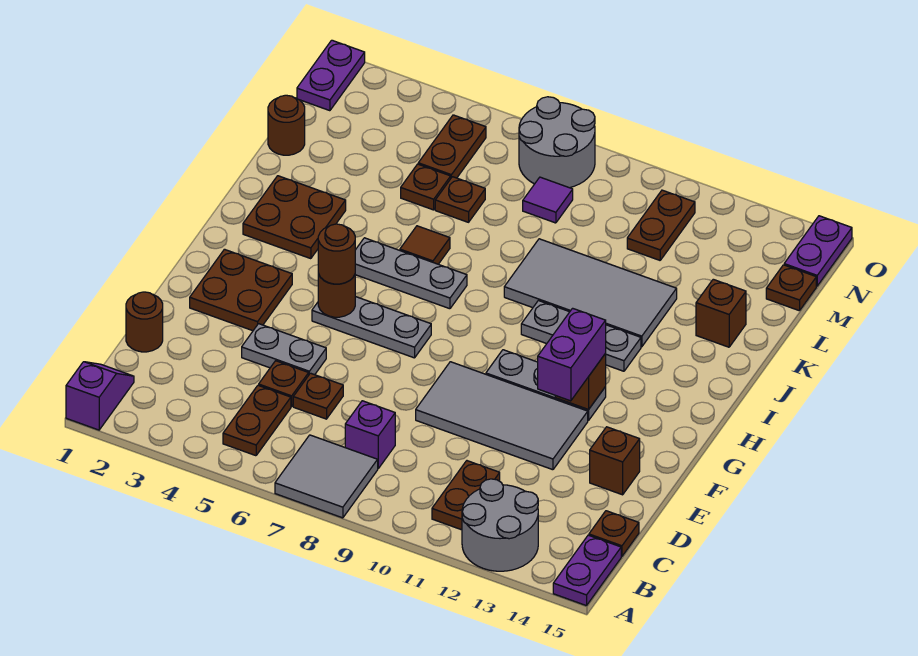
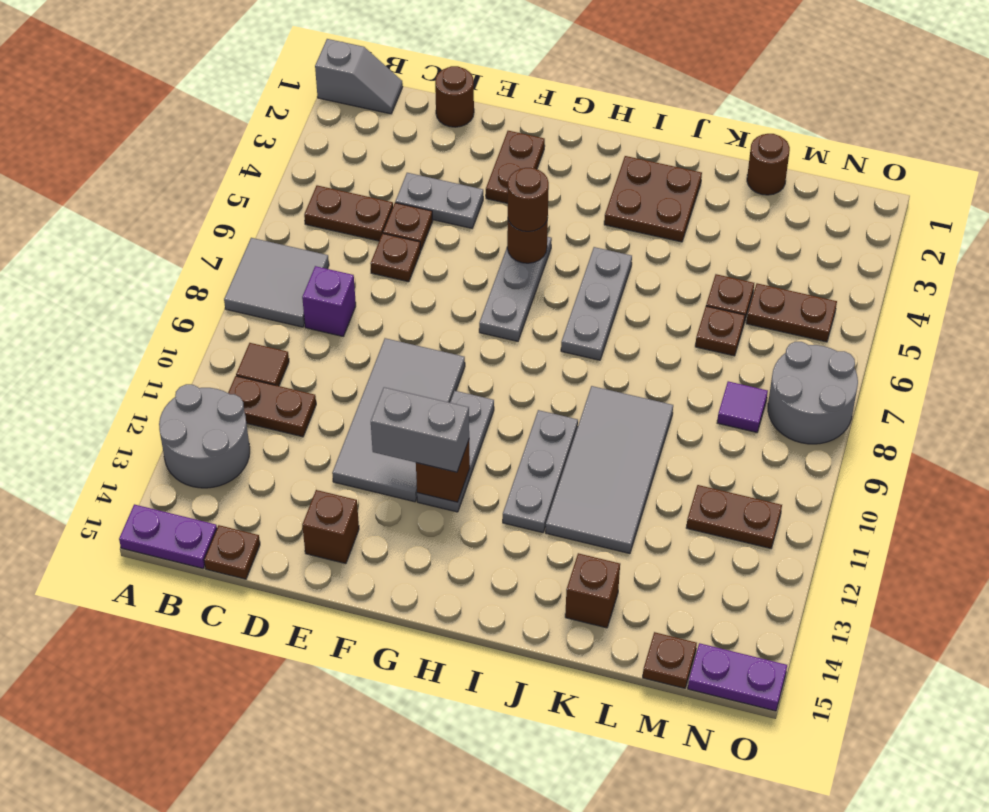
purple slope A1:B1 level 1 top A -> grey slope A1:B1 level 1 top A
grey plate E4:E5 level 1 -> grey plate D4:E4 level 1
brown plate F2:G3 level 1 -> brown plate F2:F3 level 1
purple brick F12:G12 level 3 -> grey brick F12:G12 level 3
brown tile J6 level 1 -> brown tile B10 level 1
purple plate N1:O1 level 1 -> none

